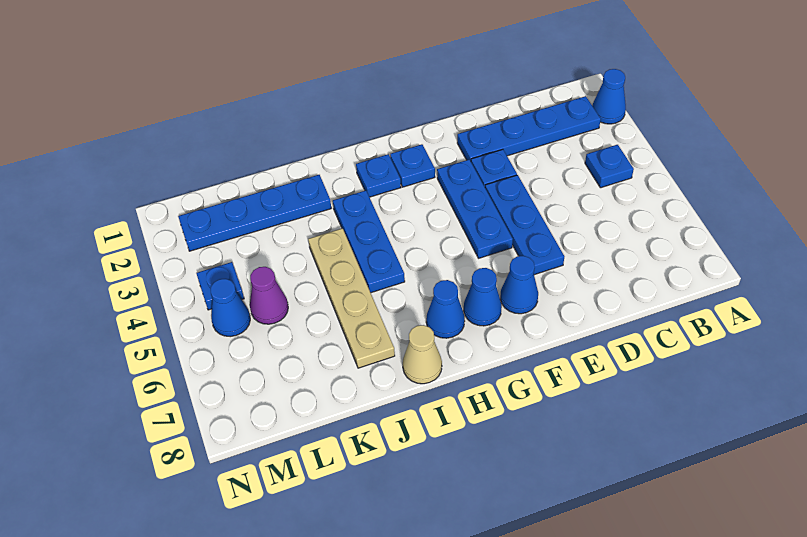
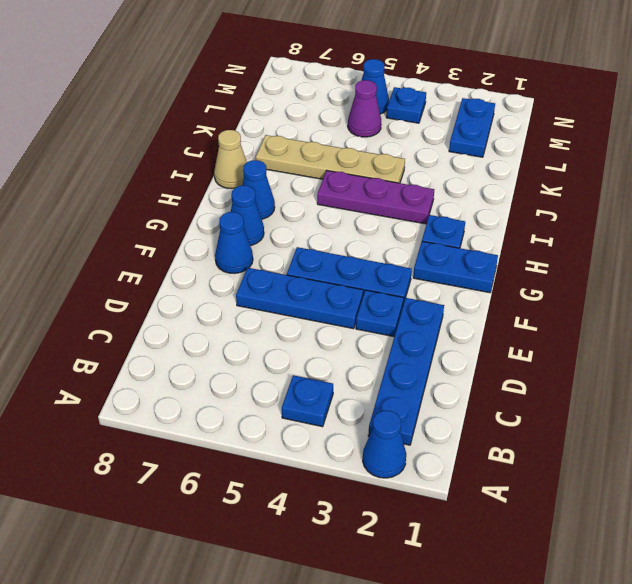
blue plate G2 level 1 -> blue plate G1:G2 level 1
blue plate I3:I5 level 1 -> purple plate I3:I5 level 1
blue plate J2:M2 level 1 -> blue plate L2:M2 level 1

